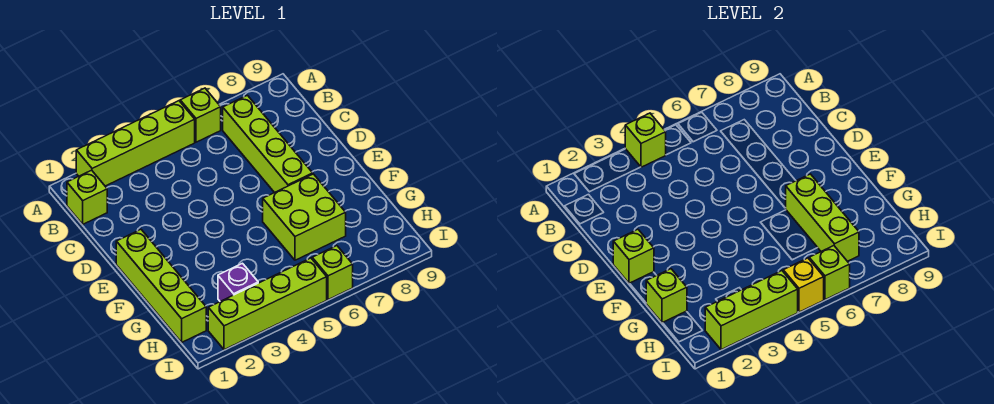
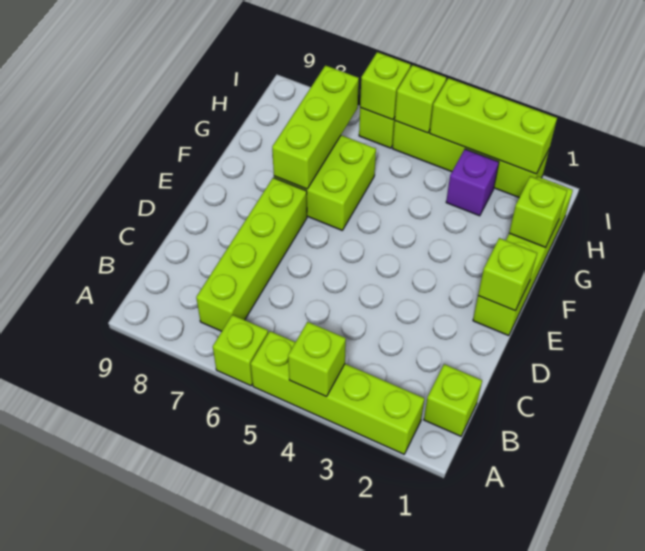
yellow brick I5 level 2 -> lime brick I5 level 2

